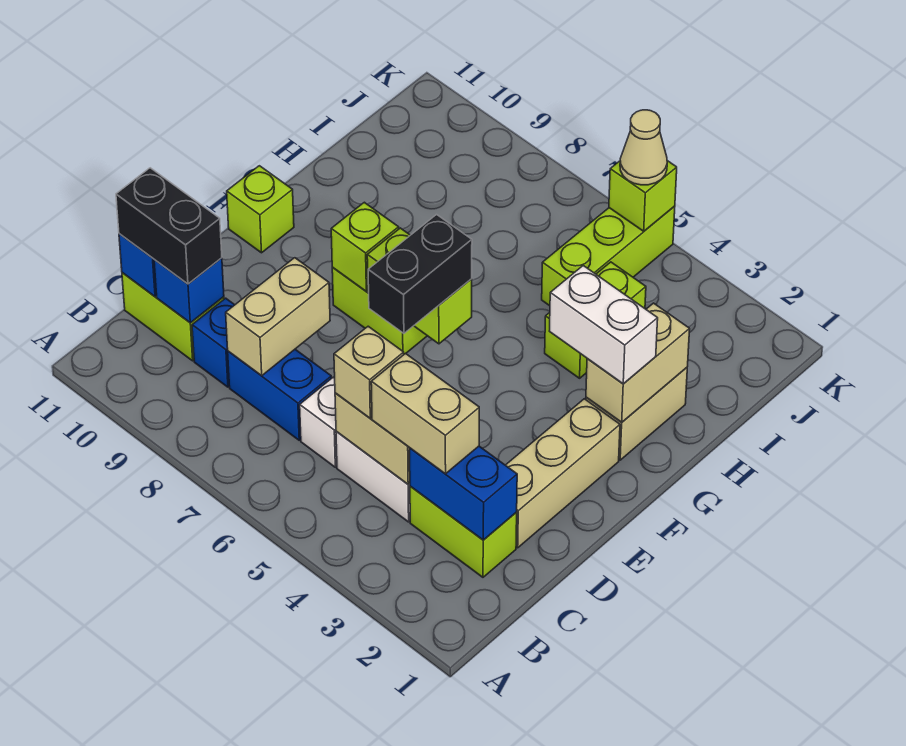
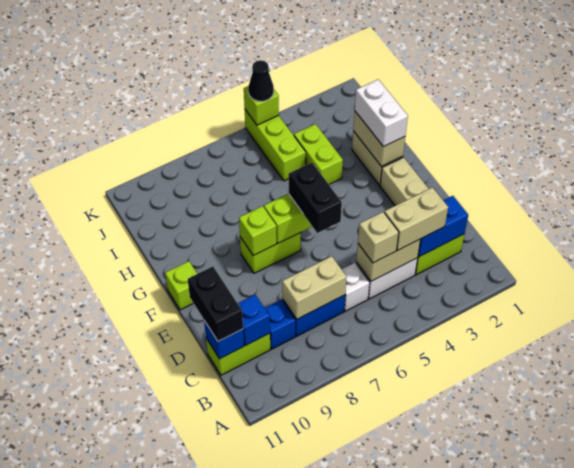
tan brick C8:D8 level 2 -> tan brick C7:C8 level 2
black brick C10:C11 level 3 -> black brick C11:D11 level 3
white brick G2:G3 level 3 -> white brick G2:H2 level 3
tan cone K5 level 3 -> black cone K5 level 3

